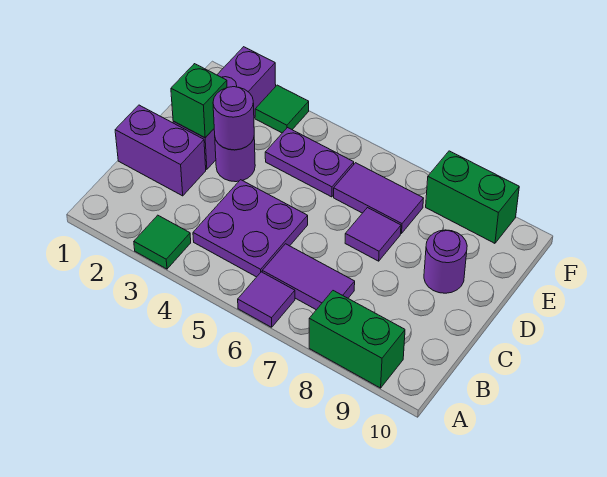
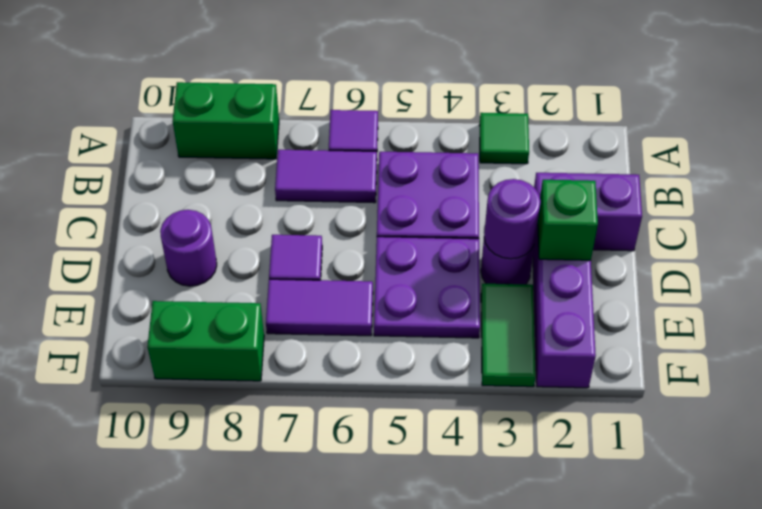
purple plate E4:E5 level 1 -> purple plate D4:E5 level 1
green tile F3 level 1 -> green tile E3:F3 level 1

